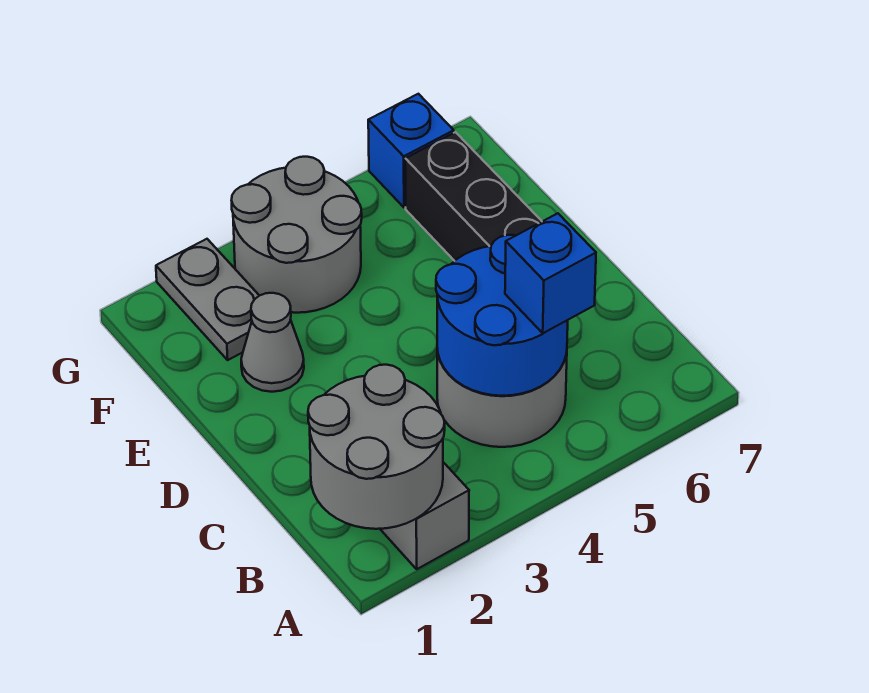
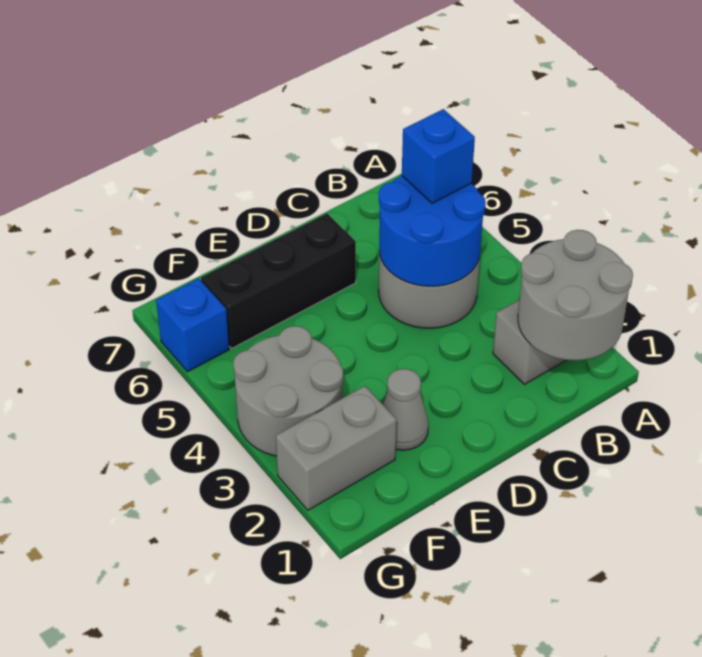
grey plate F2:G2 level 1 -> grey brick F2:G2 level 1

